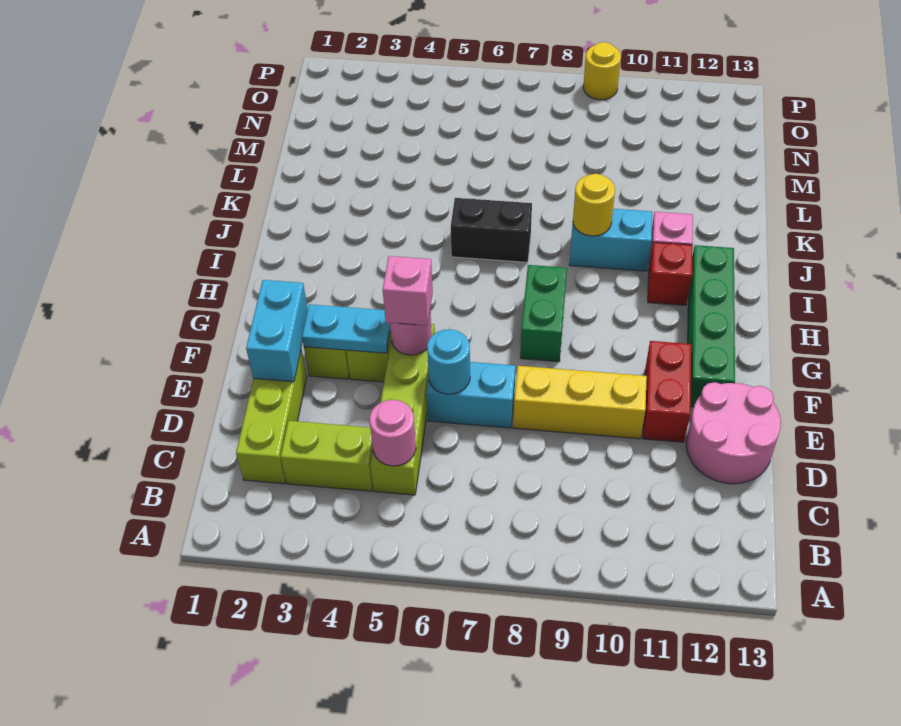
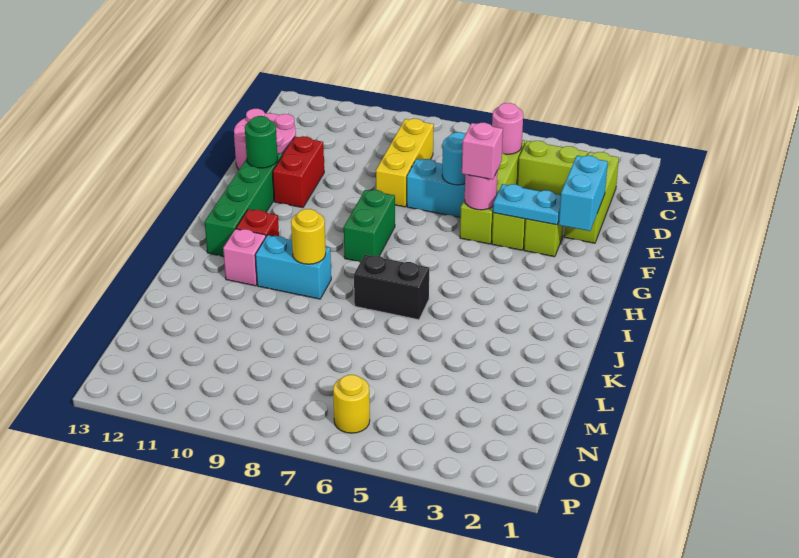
yellow brick E8:E10 level 1 -> yellow brick C8:E8 level 1
none -> green round brick F12 level 2
yellow round brick P9 level 1 -> yellow round brick O6 level 1

